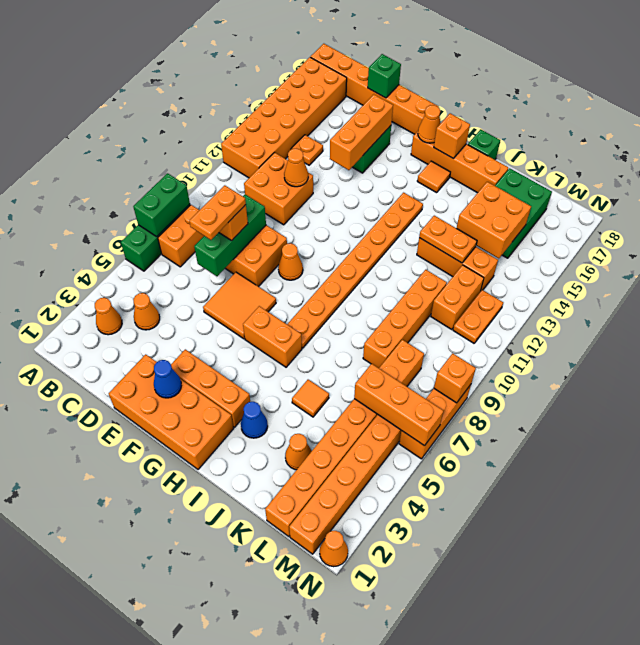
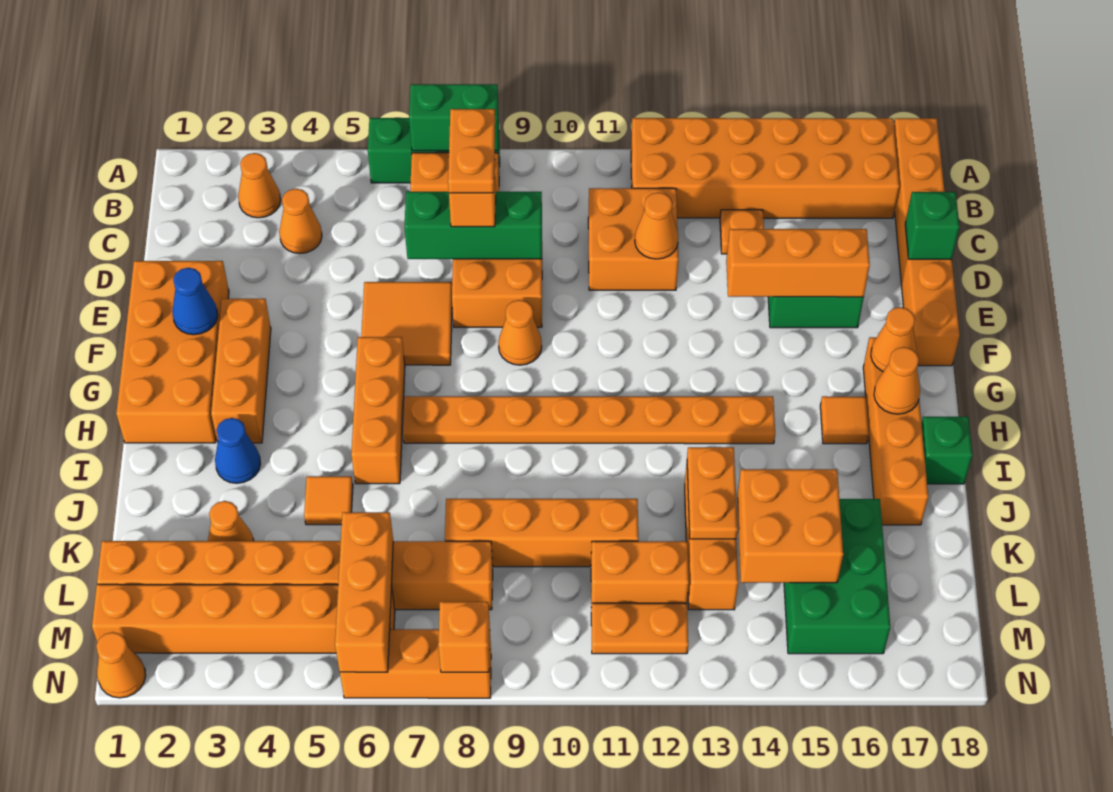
orange plate D7:D8 level 4 -> orange plate C8:D8 level 4
orange brick G6:H6 level 1 -> orange brick G6:I6 level 1
orange brick H17 level 2 -> orange cone H17 level 2
green brick K15:L17 level 1 -> green brick K15:M16 level 1

